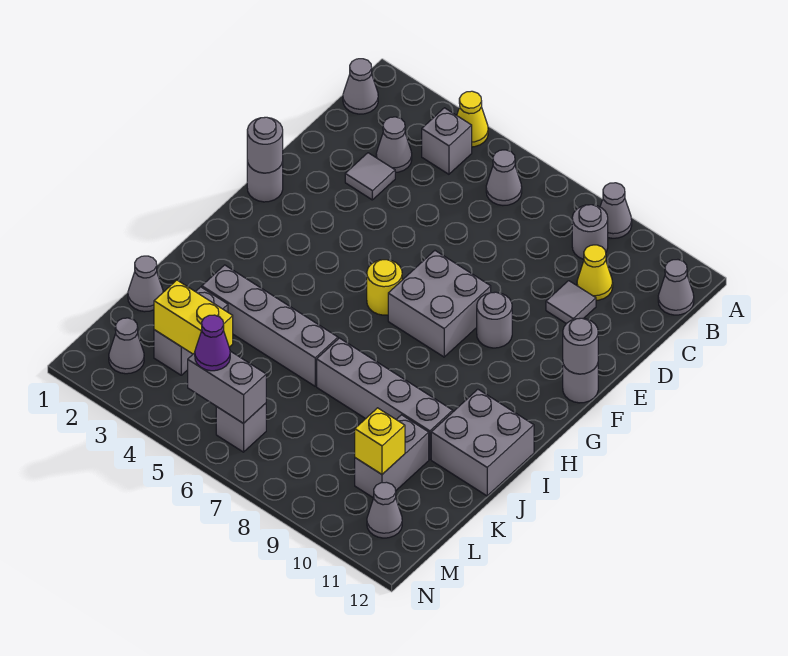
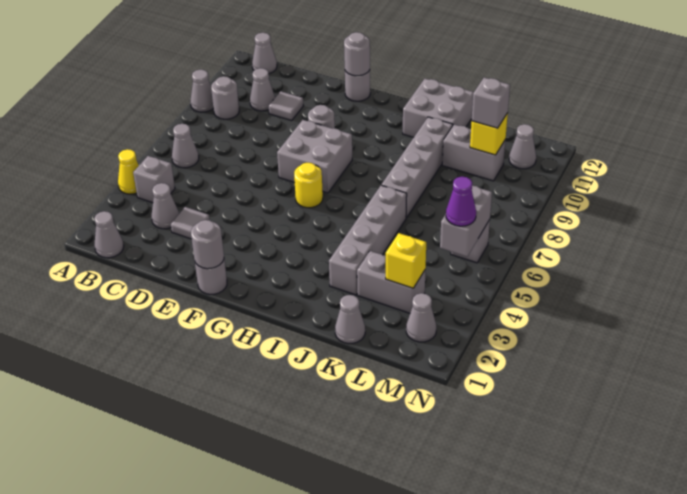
yellow cone C10 level 1 -> grey cone C10 level 1
yellow brick L3:L4 level 2 -> yellow brick L3 level 2
none -> grey brick L10 level 3

